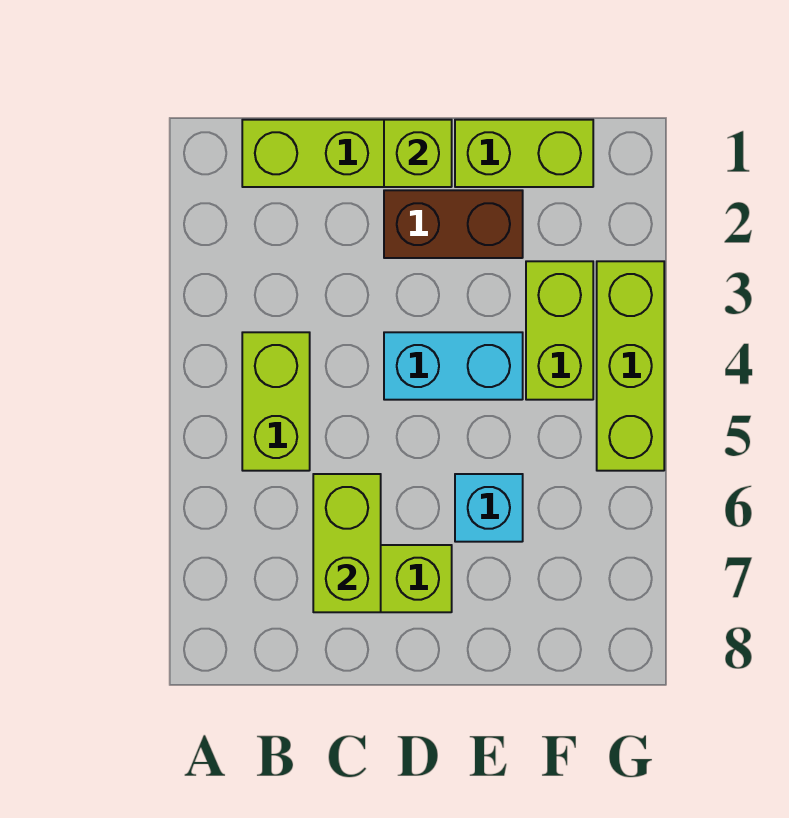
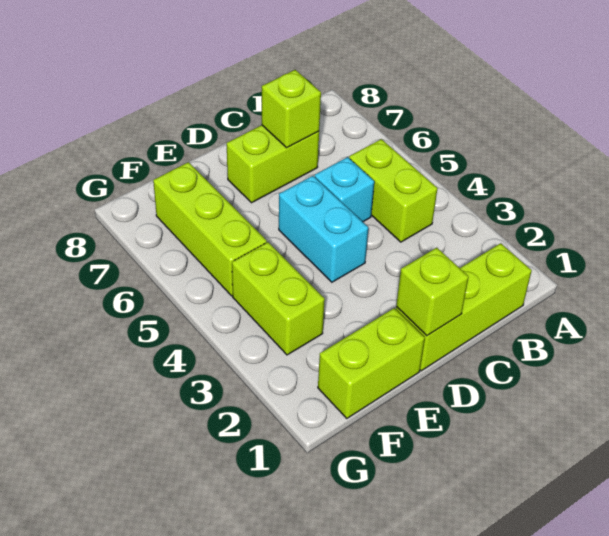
lime brick C6:C7 level 2 -> lime brick C7 level 2
brown brick D2:E2 level 1 -> none
cyan brick D4:E4 level 1 -> cyan brick D4:D5 level 1
cyan brick E6 level 1 -> cyan brick C5 level 1
lime brick G3:G5 level 1 -> lime brick F5:F7 level 1

